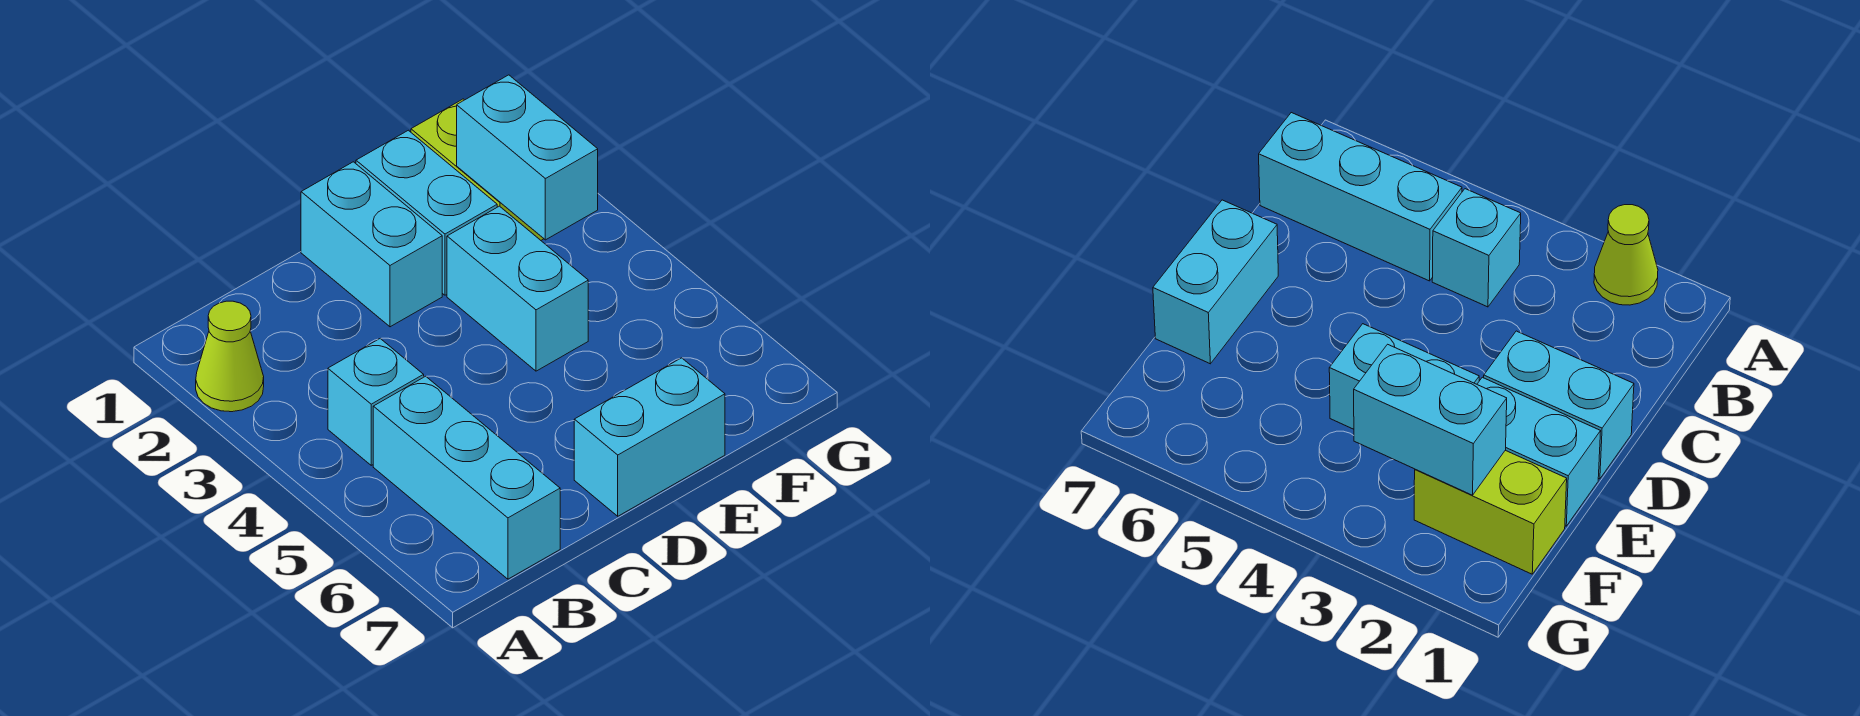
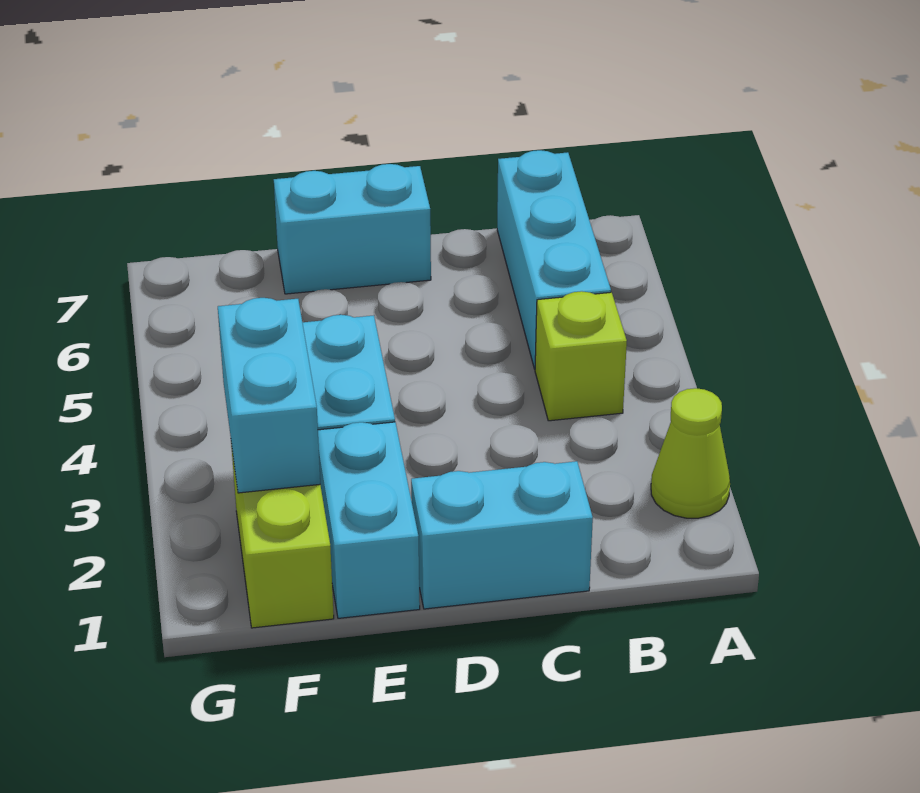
cyan brick B4 level 1 -> lime brick B4 level 1
cyan brick D1:D2 level 1 -> cyan brick C1:D1 level 1

